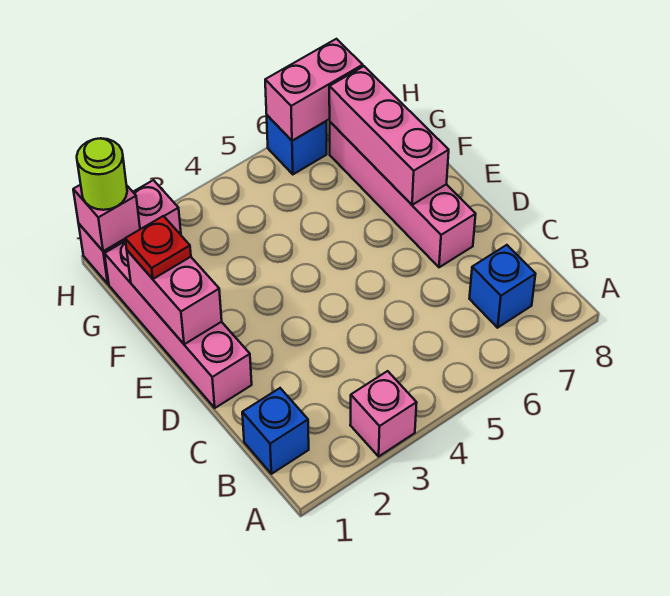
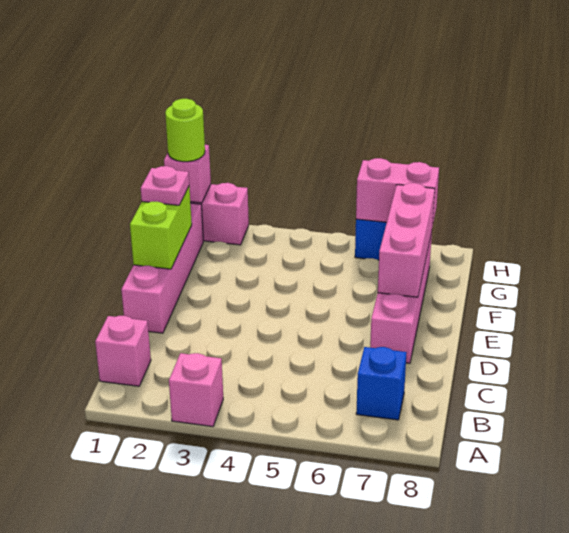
blue brick B1 level 1 -> pink brick B1 level 1
pink brick E1:F1 level 2 -> lime brick E1:F1 level 2
red plate F1 level 3 -> pink plate F1 level 3

